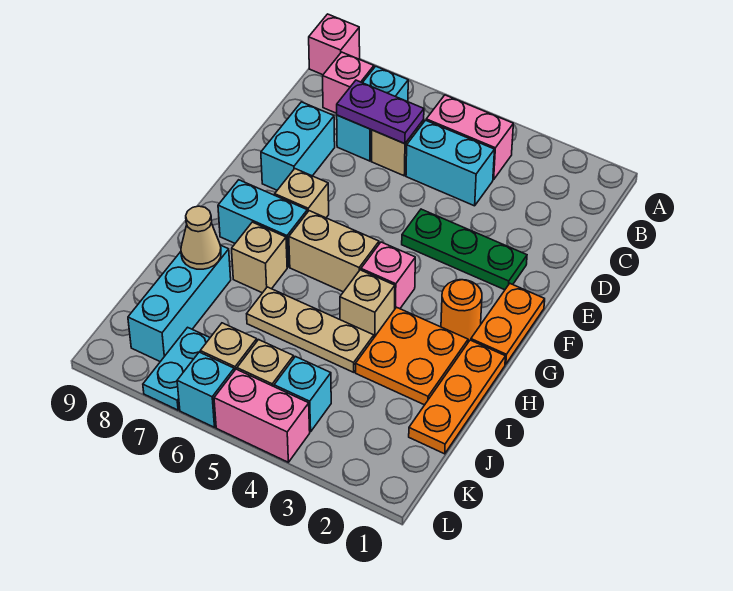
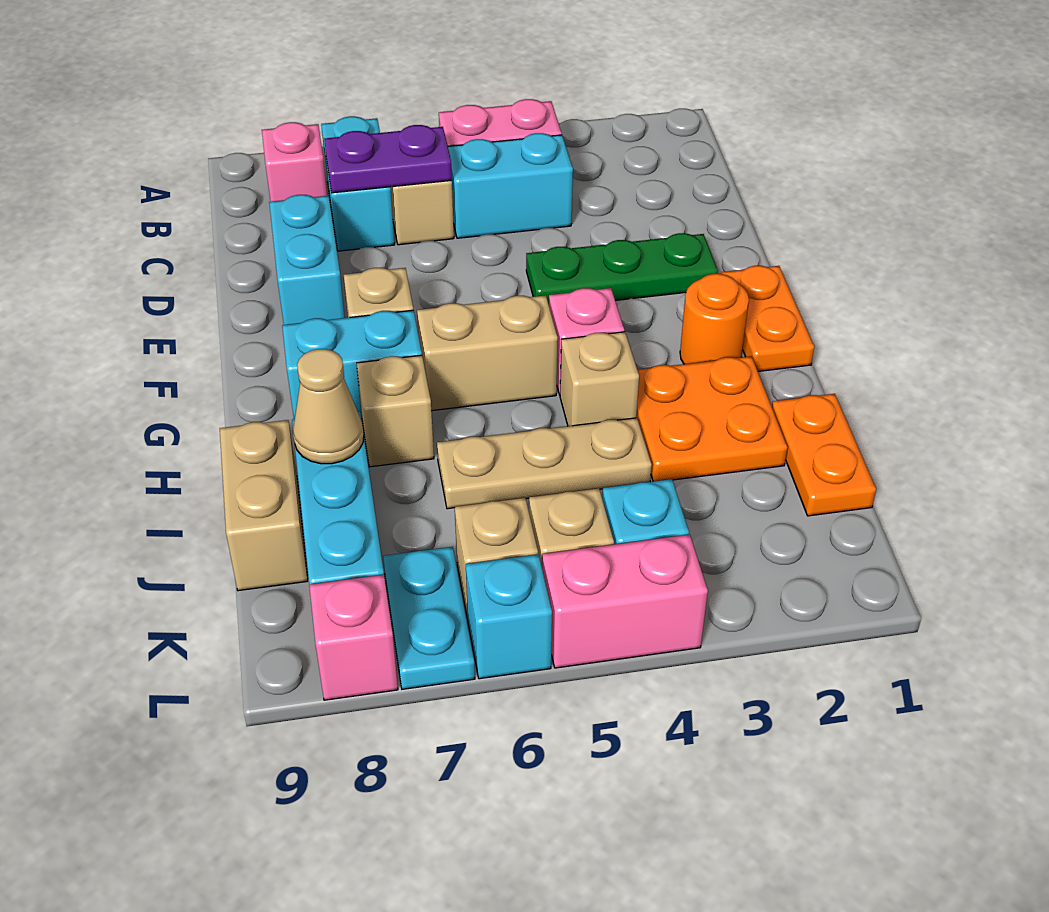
pink brick A9 level 1 -> pink brick L8 level 1
orange plate H1:J1 level 1 -> orange plate I1:J1 level 1
none -> tan brick I9:J9 level 1

